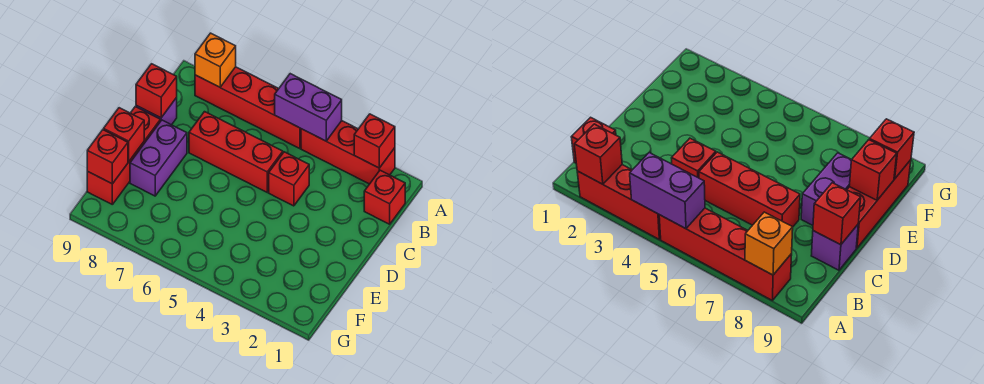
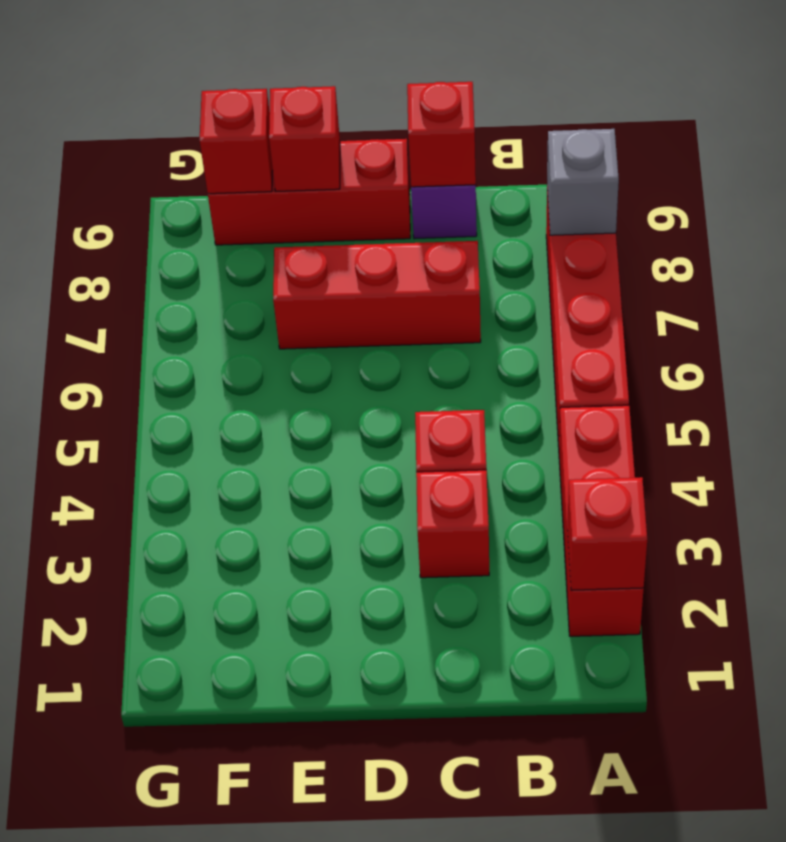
purple brick A4:A5 level 2 -> none
orange brick A8 level 2 -> grey brick A8 level 2
red brick B1 level 1 -> red brick C3 level 1
red brick C5:C7 level 1 -> red brick C7:E7 level 1
purple brick D8:E8 level 1 -> none

